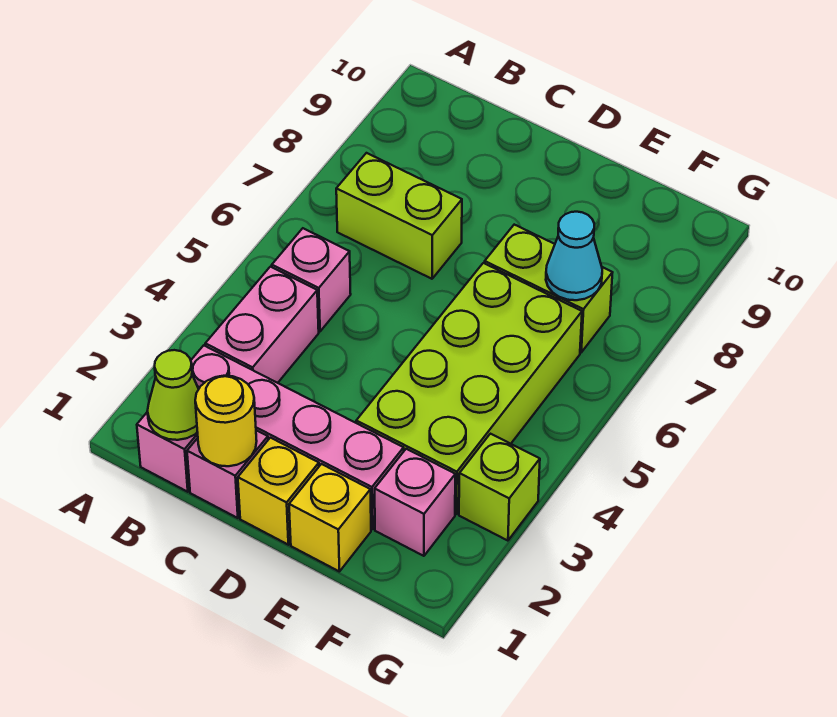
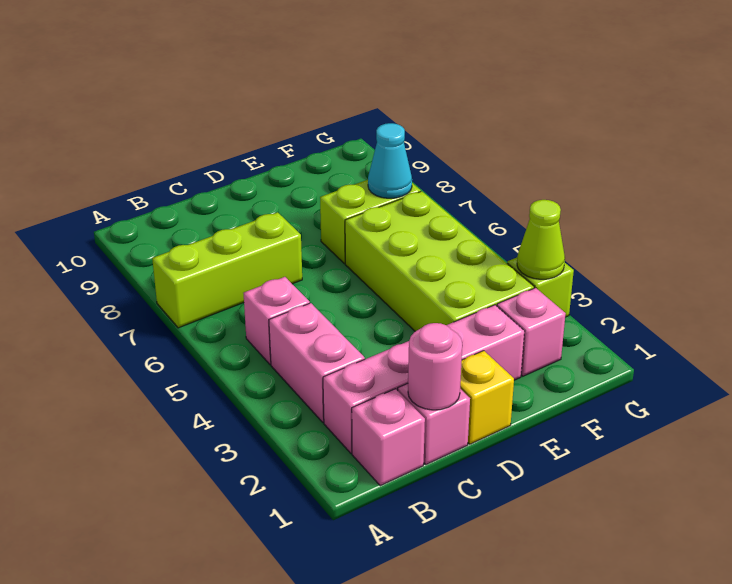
lime cone B1 level 2 -> lime cone G3 level 2
lime brick B7:C7 level 1 -> lime brick A7:C7 level 1
yellow round brick C1 level 2 -> pink round brick C1 level 2
yellow brick E1 level 1 -> none

